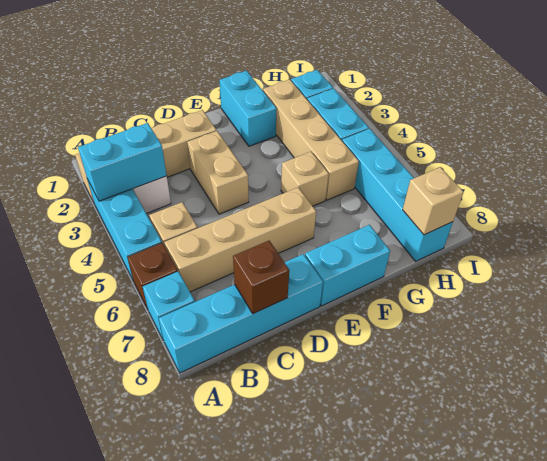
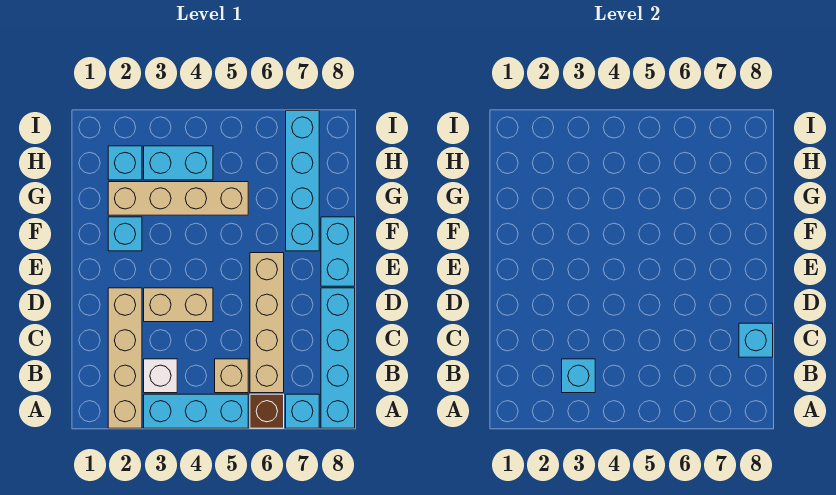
cyan brick A3:B3 level 2 -> cyan brick B3 level 2
brown brick C8 level 2 -> cyan brick C8 level 2
cyan brick F1:F2 level 1 -> cyan brick F2 level 1
tan brick F5 level 1 -> none
cyan brick H5:H8 level 1 -> cyan brick F7:I7 level 1
tan brick H8 level 2 -> none

